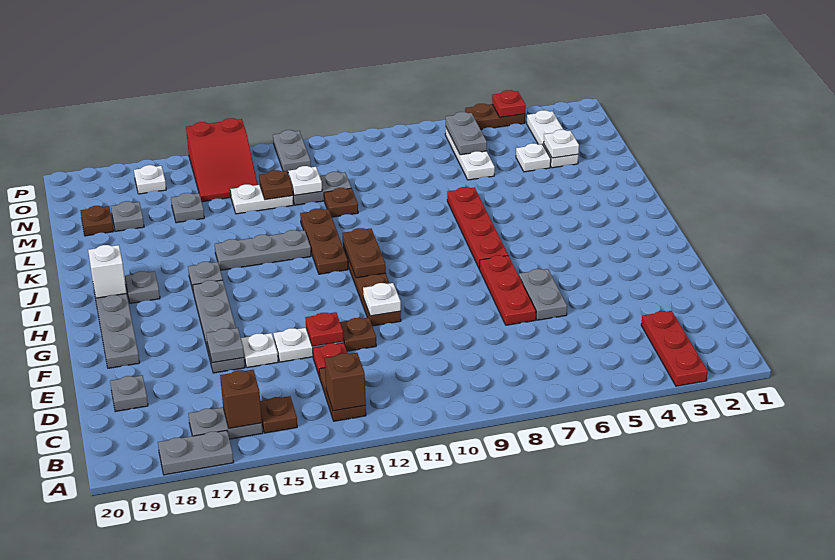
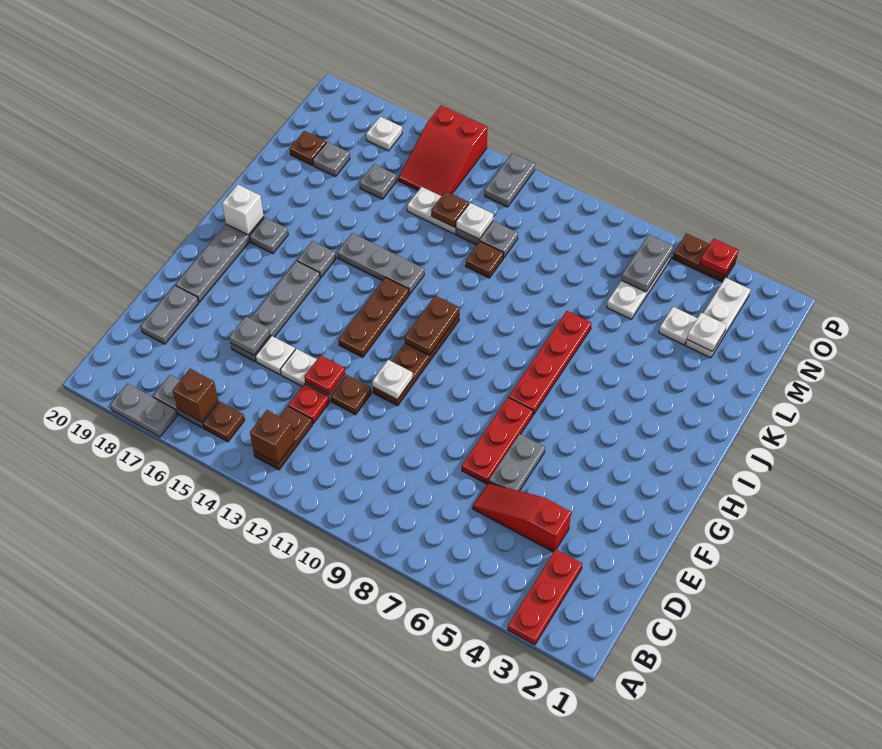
none -> red slope D4:D6 level 1 top 4
grey plate D19 level 1 -> grey plate D19:E19 level 1
brown plate I12:K12 level 1 -> brown plate G13:I13 level 1

